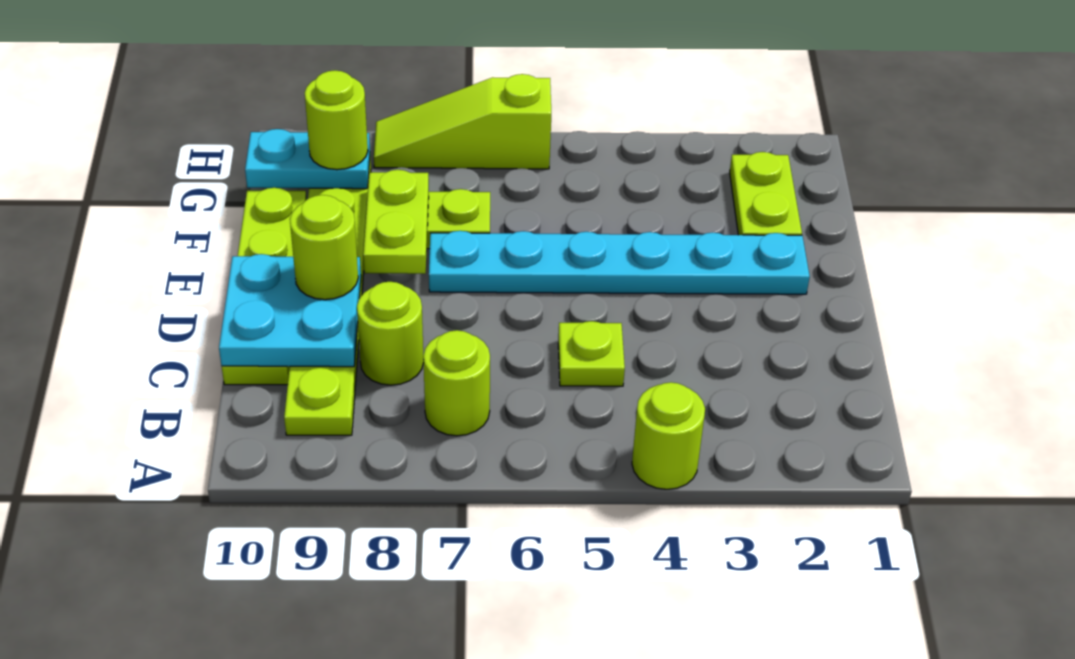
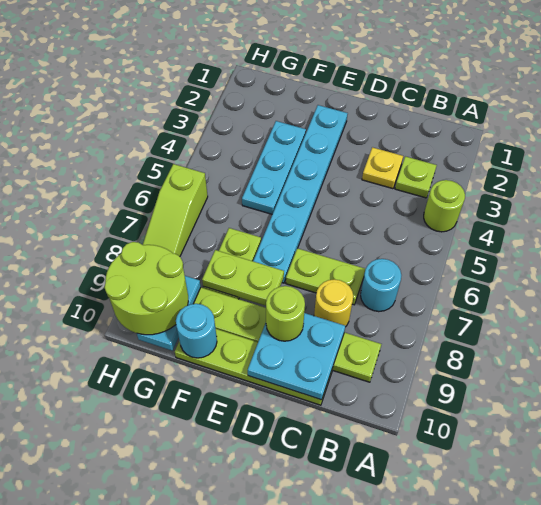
lime round brick B7 level 1 -> cyan round brick B7 level 1
none -> yellow plate C3 level 1
lime plate C5 level 1 -> lime plate B3 level 1
lime round brick C8 level 1 -> yellow round brick C8 level 1
lime plate F2:G2 level 1 -> lime plate C7:D7 level 1
none -> cyan plate F3:F5 level 1
none -> cyan round brick F10 level 2
lime round brick G9 level 3 -> lime round brick G9:H10 level 3

